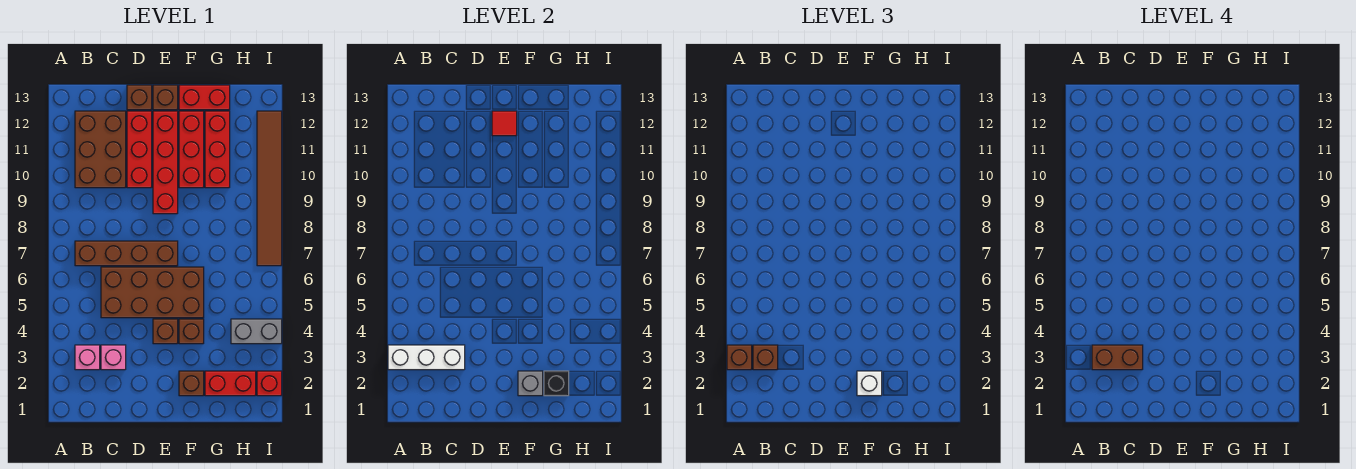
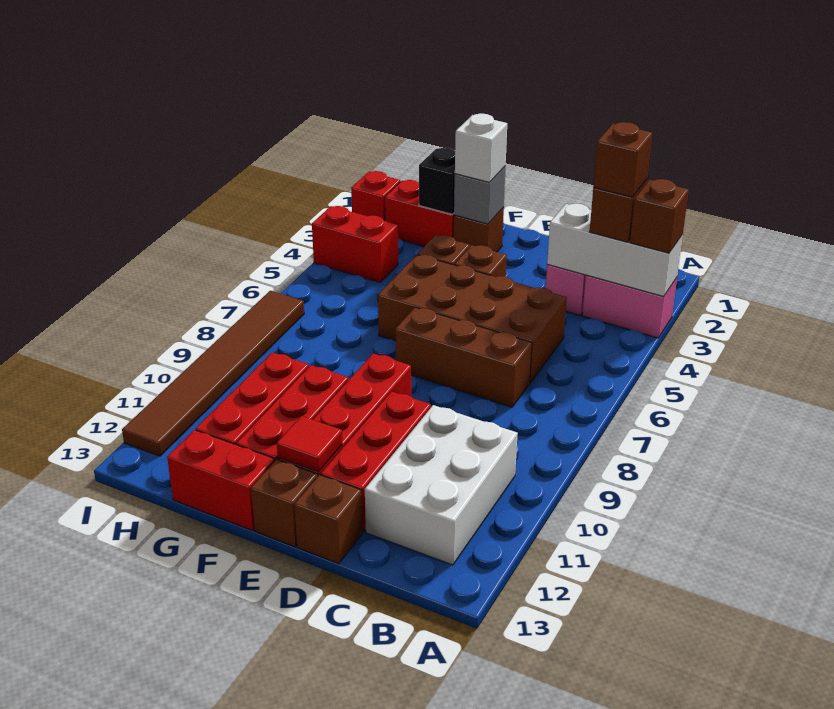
pink brick B3 level 1 -> pink brick A3:B3 level 1
brown brick B3:C3 level 4 -> brown brick B3 level 4
brown brick B7:E7 level 1 -> brown brick C7:E7 level 1
brown brick B10:C12 level 1 -> white brick B10:C12 level 1
grey brick H4:I4 level 1 -> red brick H4:I4 level 1

